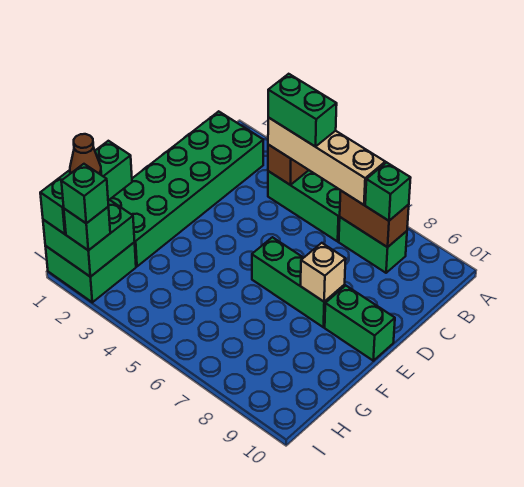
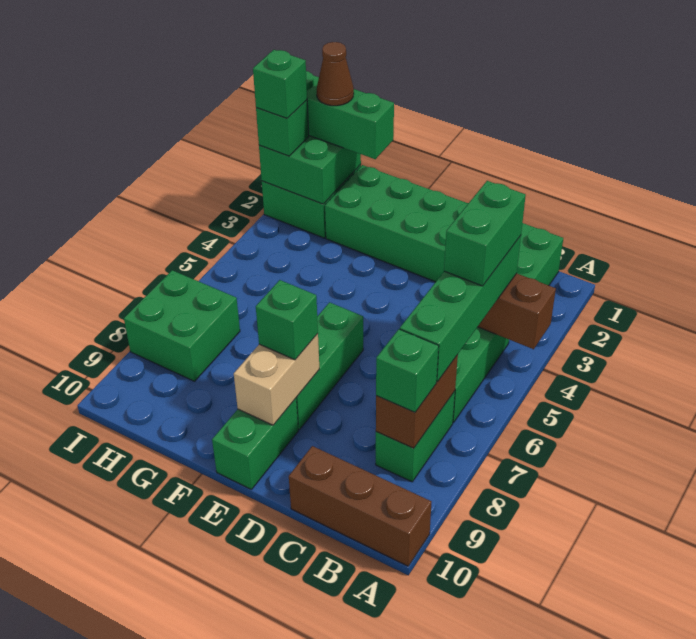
none -> brown brick A10:C10 level 1
tan brick B4:B7 level 3 -> green brick B4:B7 level 3
tan brick E8 level 2 -> tan brick E8:E9 level 2
none -> green brick E8 level 3
none -> green brick H7:I8 level 1

